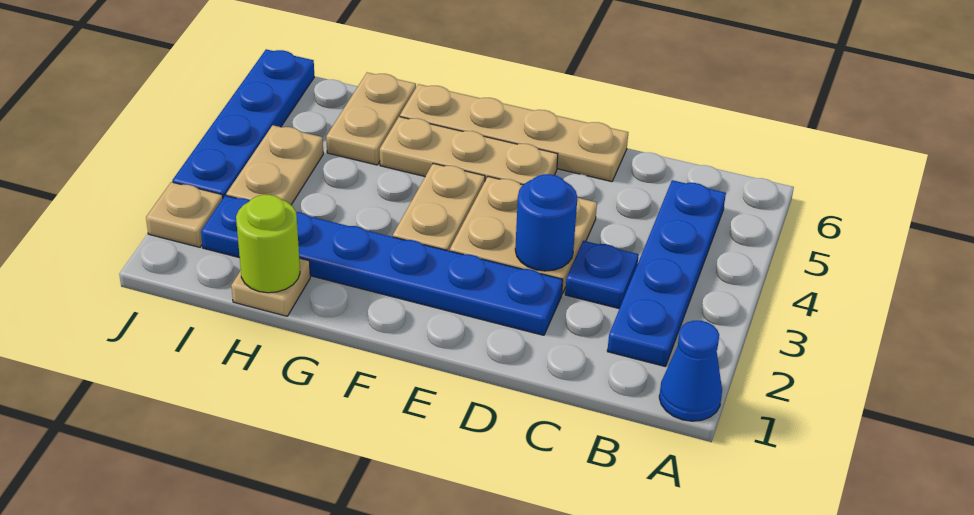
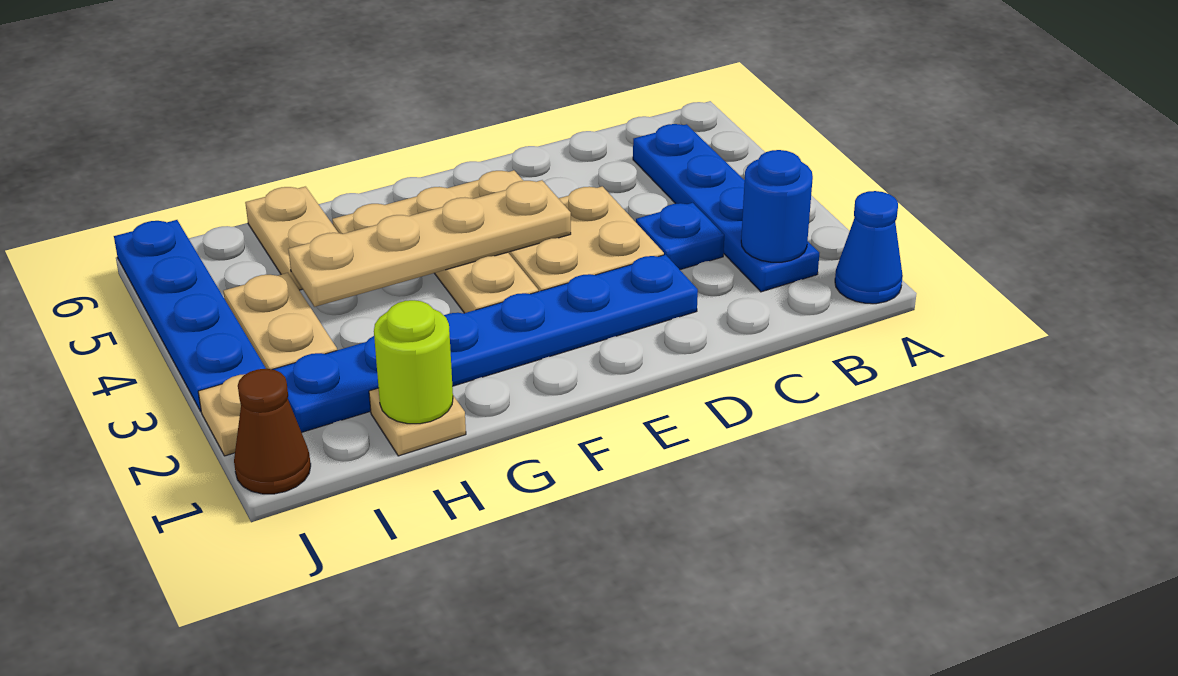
blue round brick D3 level 2 -> blue round brick B2 level 2
tan plate D6:G6 level 1 -> tan plate E4:H4 level 2
none -> brown cone J1 level 1

